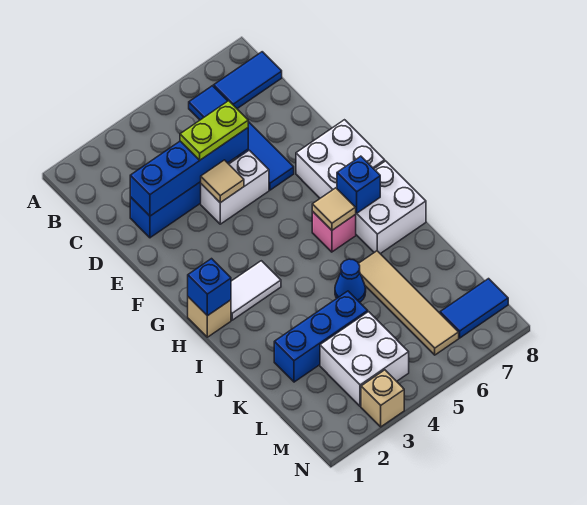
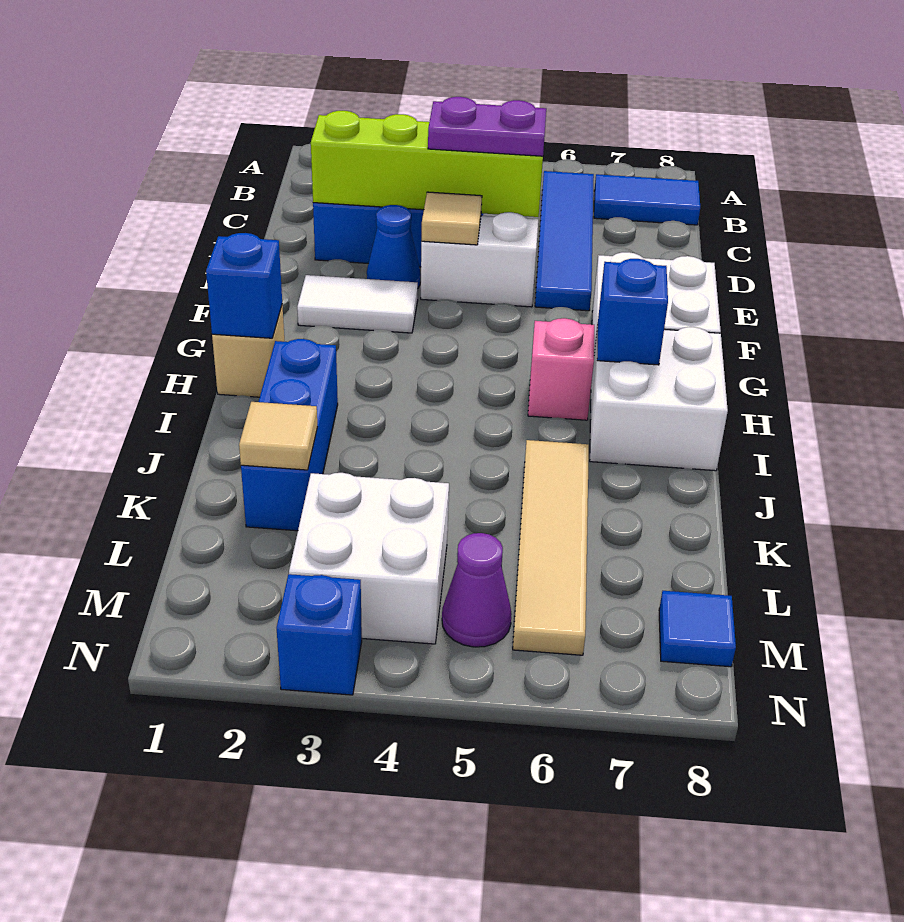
blue brick D2:D5 level 2 -> lime brick D2:D5 level 2
lime plate D4:D5 level 3 -> purple plate D4:D5 level 3
white tile H2:H3 level 1 -> white tile F2:F3 level 1
tan tile H6 level 2 -> tan tile K2 level 2
blue cone J5 level 1 -> blue cone E3 level 1
blue brick K2:K4 level 1 -> blue brick I2:K2 level 1
none -> purple cone M5 level 1
blue tile M7:M8 level 1 -> blue tile M8 level 1
tan brick N3 level 1 -> blue brick N3 level 1

